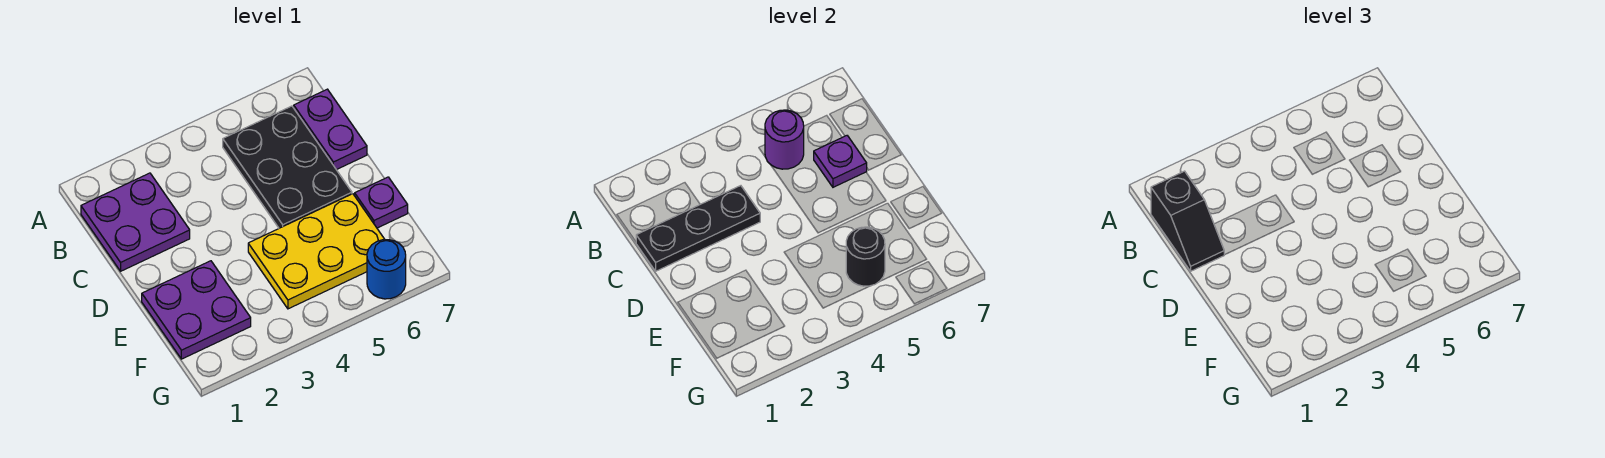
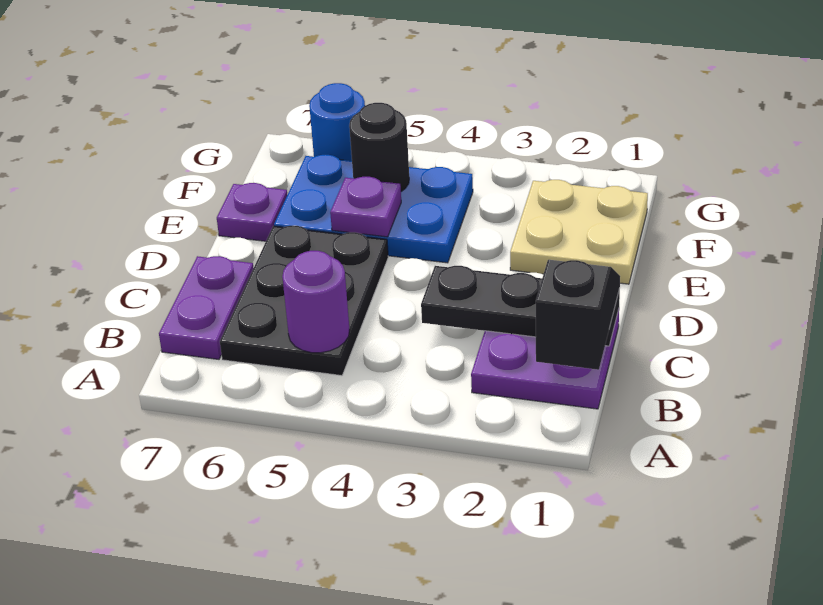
purple plate C6 level 2 -> purple plate E5 level 2
purple plate E1:F2 level 1 -> tan plate E1:F2 level 1
yellow plate E4:F6 level 1 -> blue plate E4:F6 level 1

